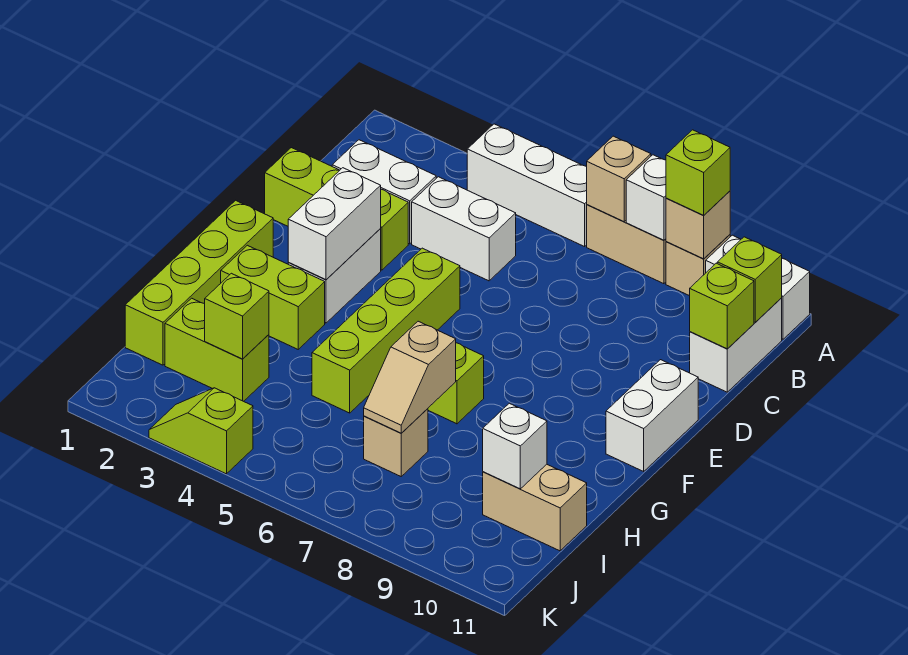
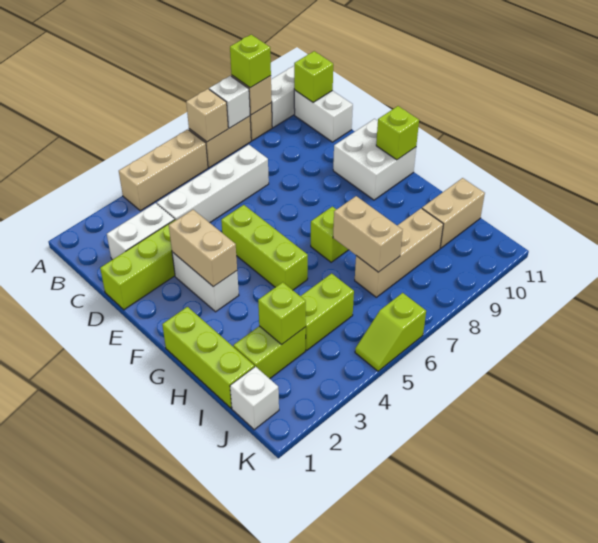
white brick A4:A6 level 1 -> tan brick A4:A6 level 1
white brick C4:C5 level 1 -> white brick C4:C7 level 1
lime brick C11 level 2 -> lime brick F11 level 2
white brick E3:F3 level 2 -> tan brick E3:F3 level 2
lime brick E5:H5 level 1 -> lime brick E5:G5 level 1
white brick E11:F11 level 1 -> white brick E10:F11 level 1
lime brick F1:I1 level 1 -> lime brick G1:I1 level 1
lime brick G2:G3 level 1 -> lime brick I4:I5 level 1
tan slope H7:I7 level 2 top H -> tan brick H7:I7 level 2
tan brick I7 level 1 -> tan brick I7:I9 level 1
white brick I10 level 2 -> white brick J1 level 1
lime slope K3:K4 level 1 top 4 -> lime slope K5:K6 level 1 top 6

